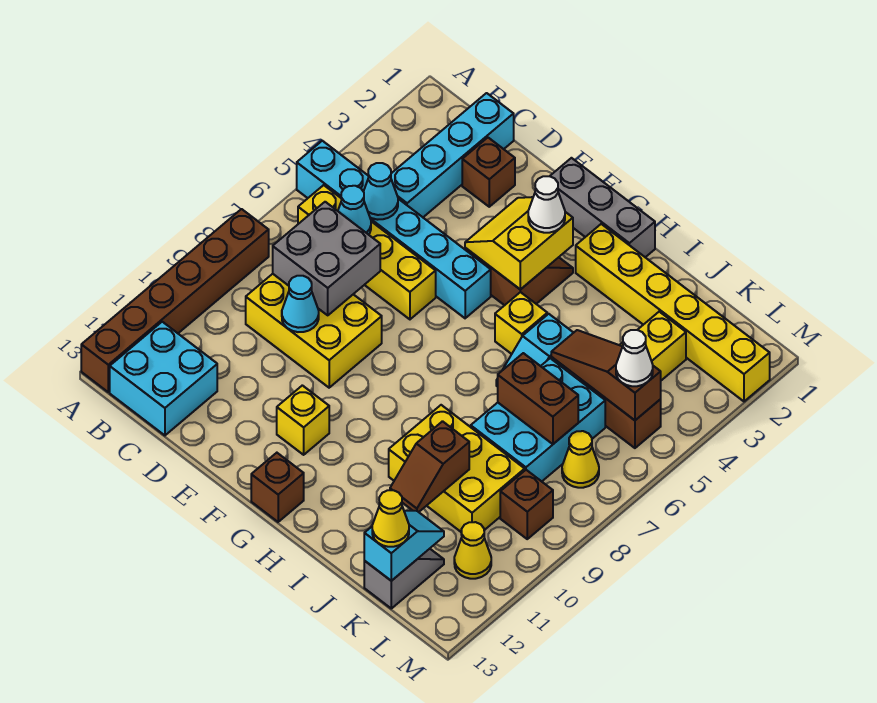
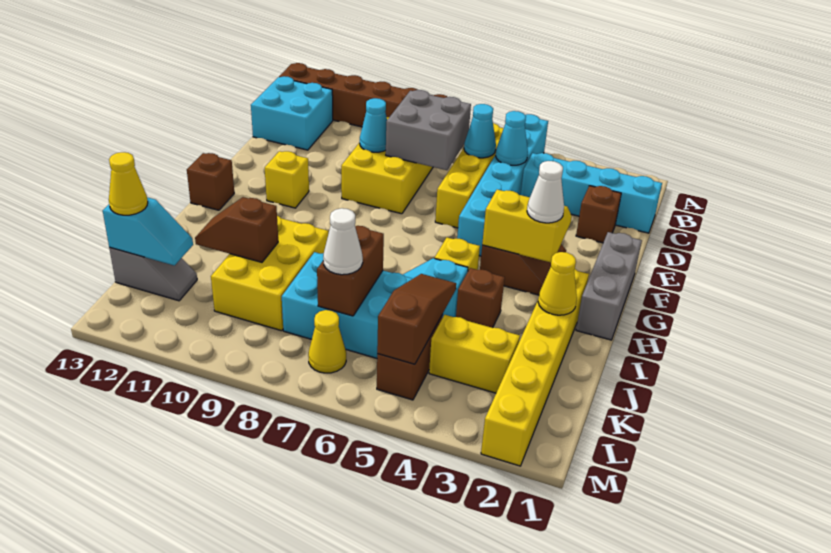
white cone L5 level 3 -> white cone K7 level 3
brown brick L9 level 1 -> brown brick I4 level 1
yellow cone L11 level 1 -> yellow cone I2 level 2

